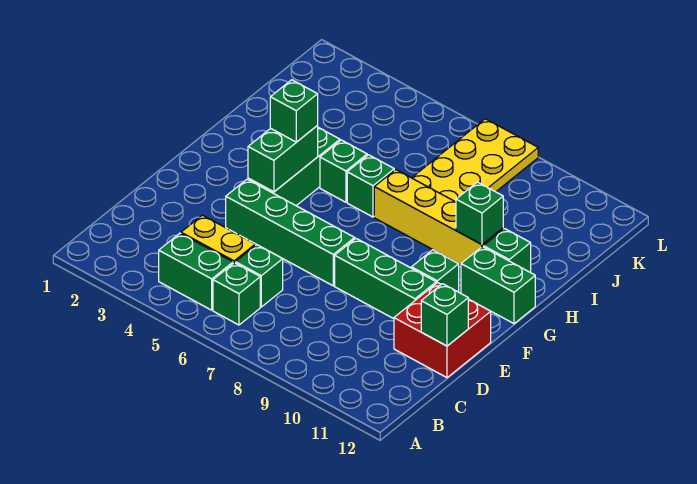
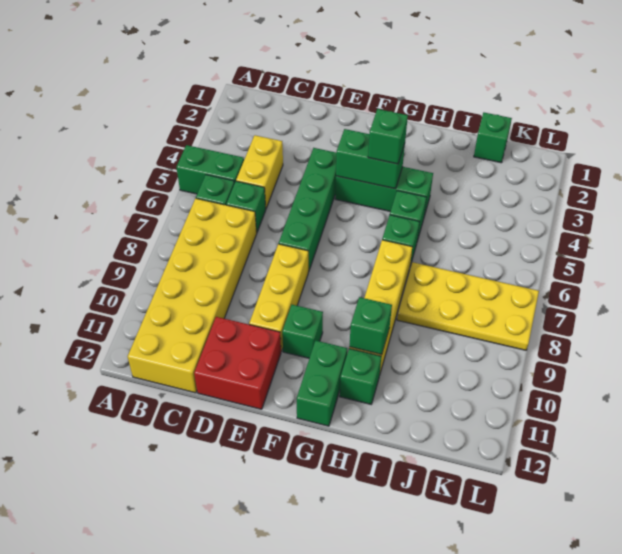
green brick B4:B5 level 1 -> green brick A5:B5 level 1
none -> yellow brick B7:C12 level 1
green brick D12 level 2 -> green brick J1 level 1
green brick E8:E10 level 1 -> yellow brick E8:E10 level 1

